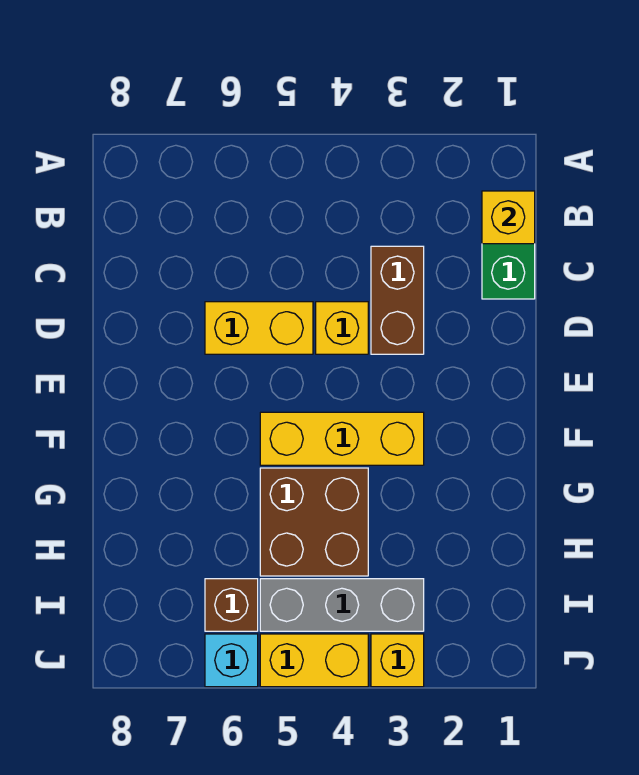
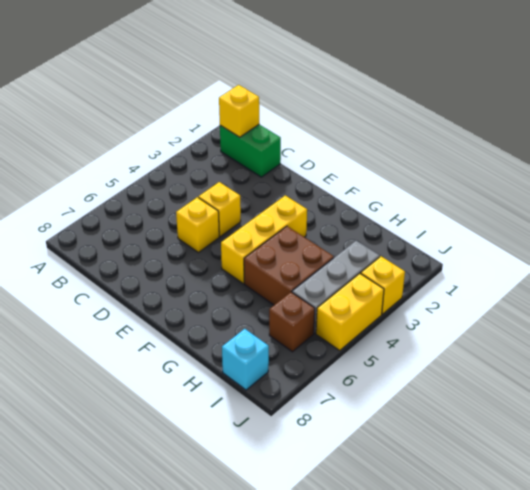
brown brick C3:D3 level 1 -> none
yellow brick D5:D6 level 1 -> yellow brick D5 level 1
cyan brick J6 level 1 -> cyan brick I8 level 1

